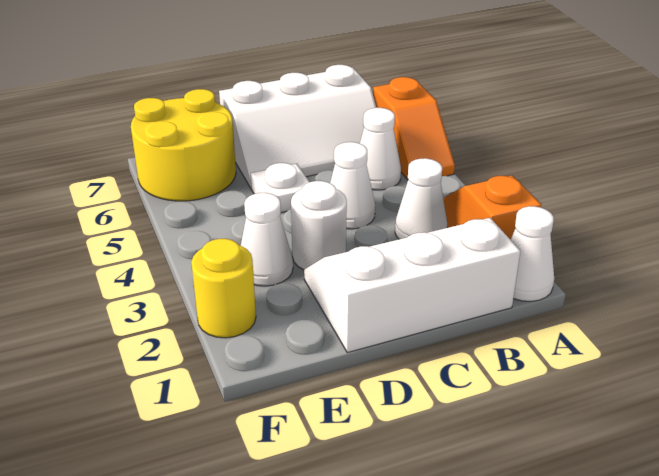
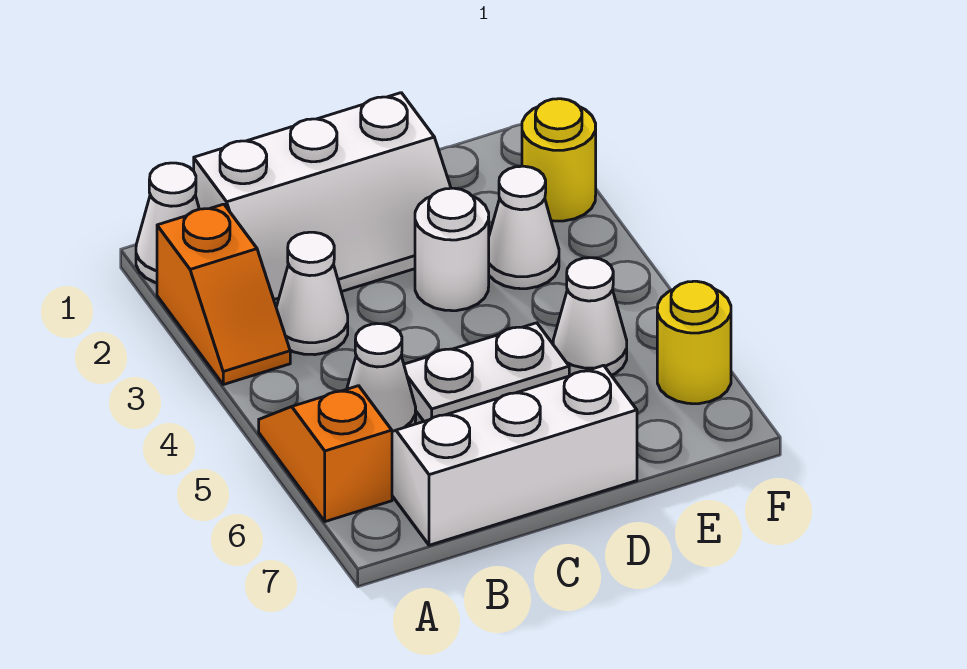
white cone C4 level 1 -> white cone E5 level 1
white plate D5 level 1 -> white plate C5:D5 level 1
yellow round brick E6:F7 level 1 -> yellow round brick F6 level 1

